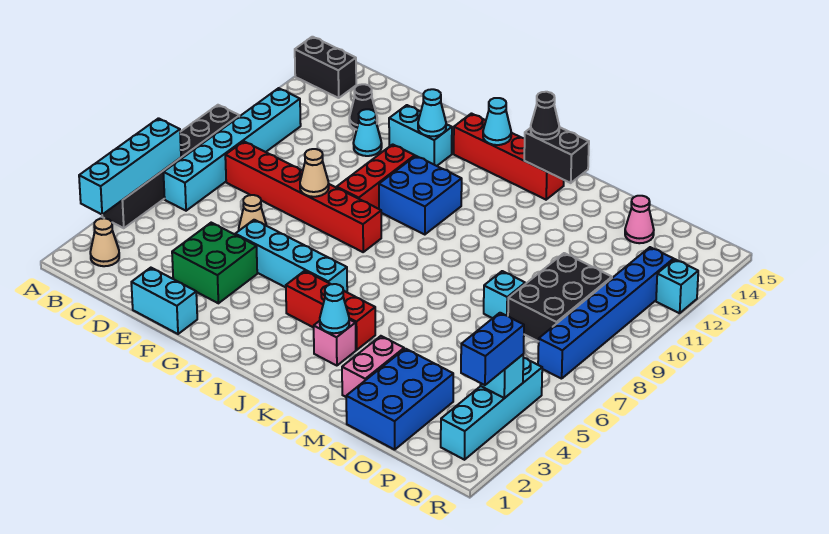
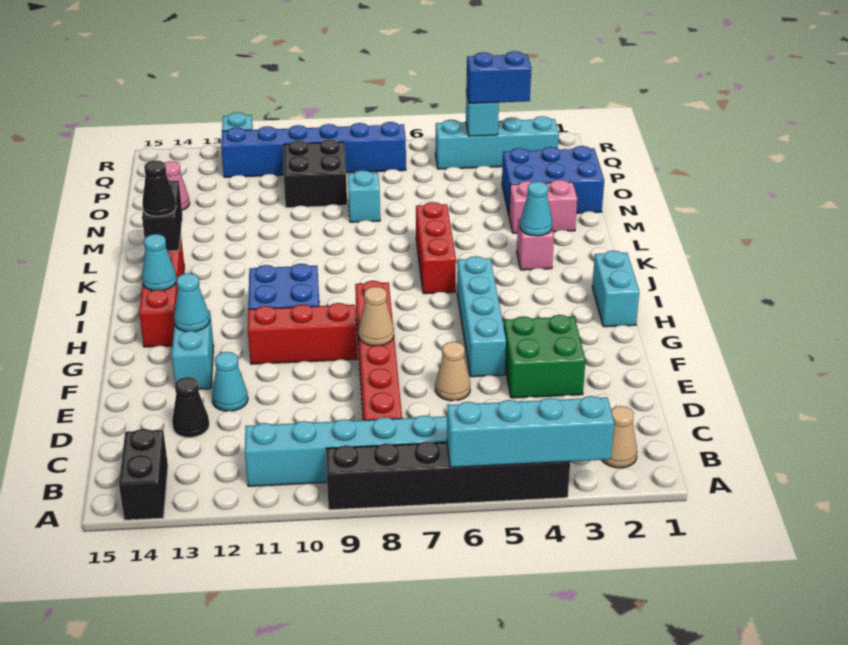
cyan brick E1:F1 level 1 -> cyan brick H1:I1 level 1
red brick I4:K4 level 1 -> red brick J6:L6 level 1
black brick O8:P10 level 1 -> black brick O9:P10 level 1

